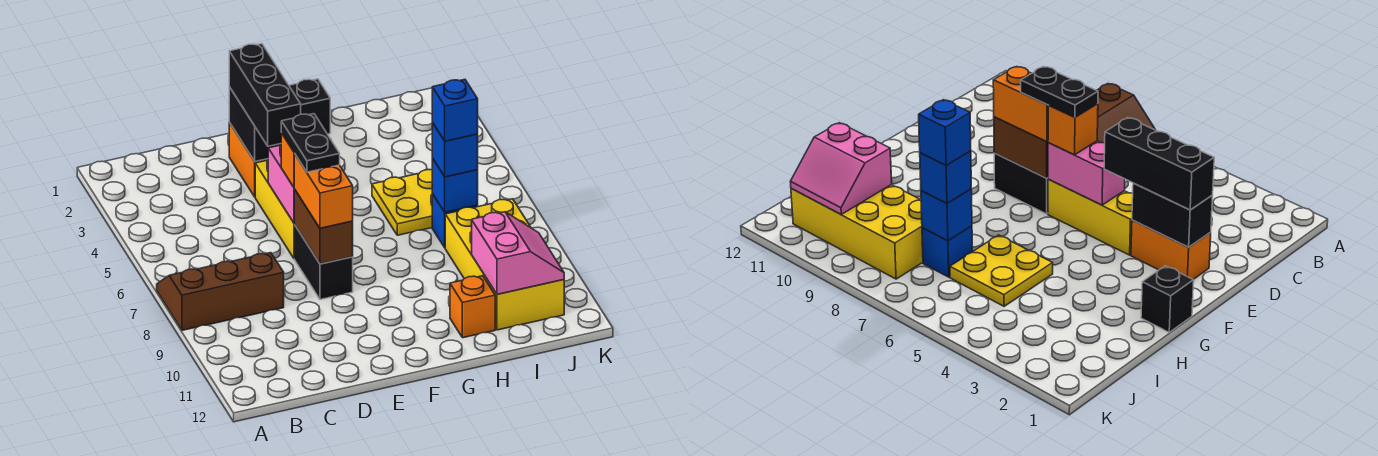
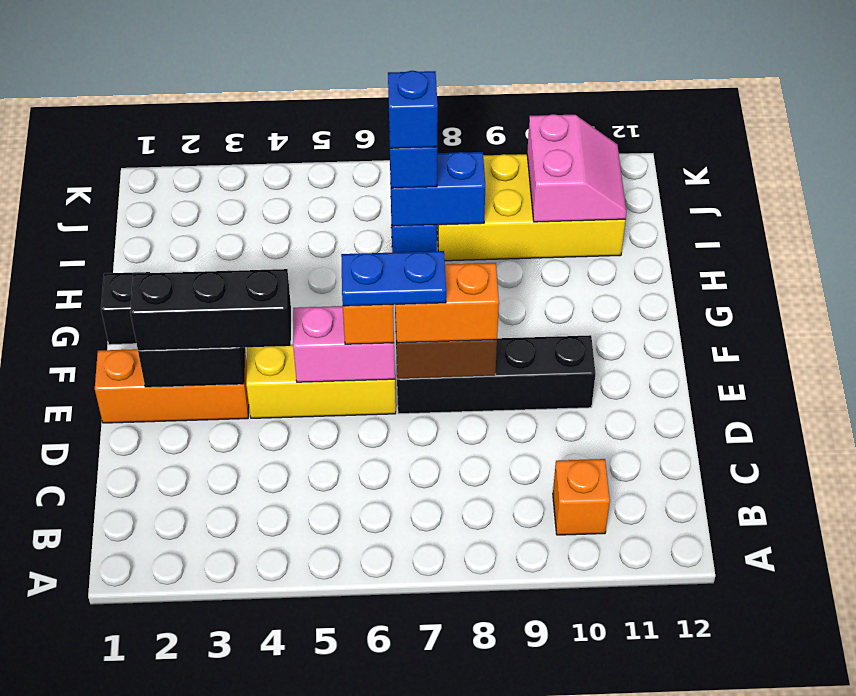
brown slope A7:C8 level 1 top 8 -> none
orange brick E2:E3 level 1 -> orange brick E1:E3 level 1
black plate E6:E7 level 4 -> blue plate E6:E7 level 4
black brick E7:E8 level 1 -> black brick E7:E10 level 1
yellow plate H5:I6 level 1 -> none
orange brick H11 level 1 -> orange brick B10 level 1
blue brick I7 level 2 -> blue brick I7:I8 level 2
pink slope I10:J11 level 2 top I -> pink slope I10:J11 level 2 top 10

